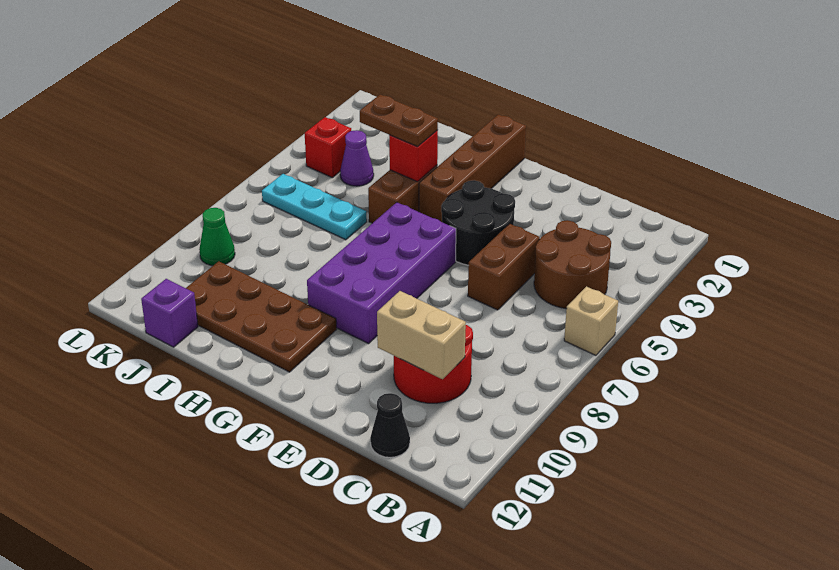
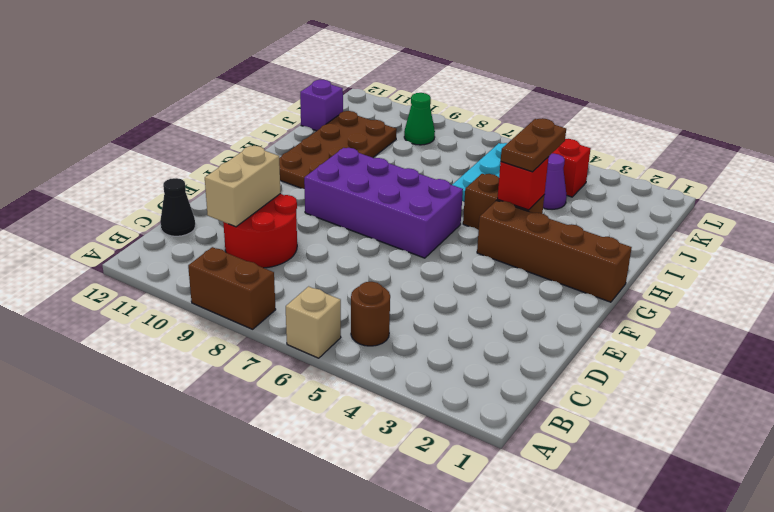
brown round brick B4:C5 level 1 -> brown round brick B5 level 1
brown brick D5:D6 level 1 -> brown brick A8:A9 level 1
black round brick E4:F5 level 1 -> none

